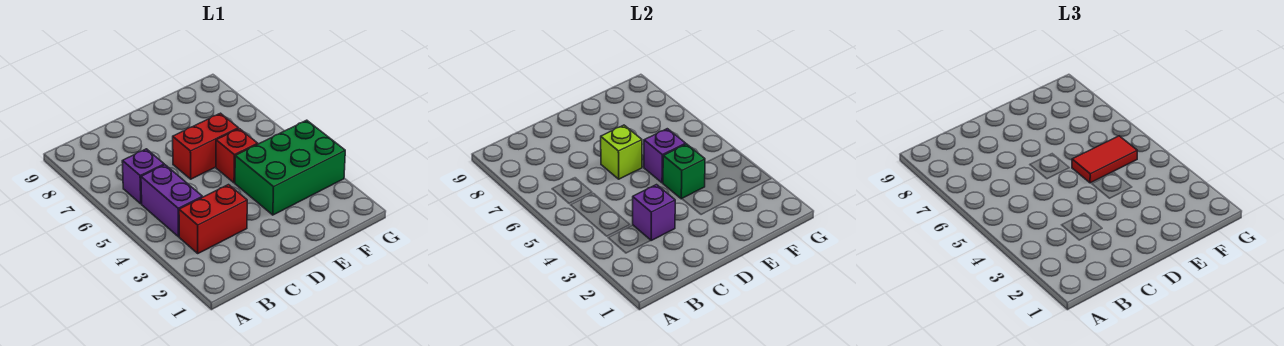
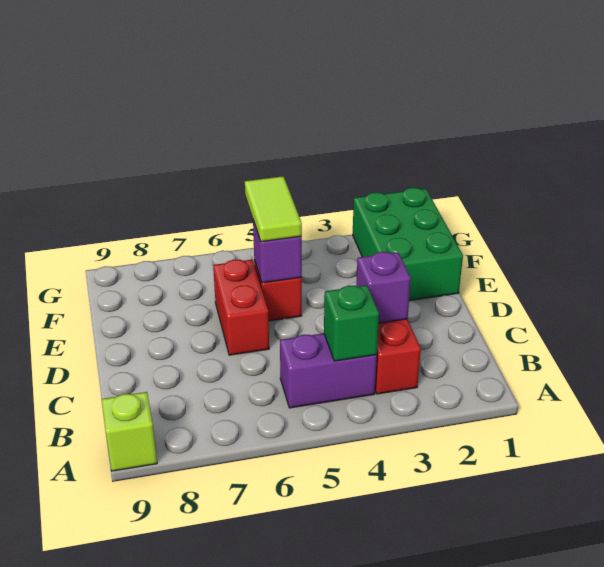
purple brick B6 level 1 -> none
lime brick D6 level 2 -> lime brick A9 level 1
green brick E3:G4 level 1 -> green brick E1:G2 level 1
green brick E4 level 2 -> green brick B4 level 2
red tile E5:F5 level 3 -> lime tile E5:F5 level 3

